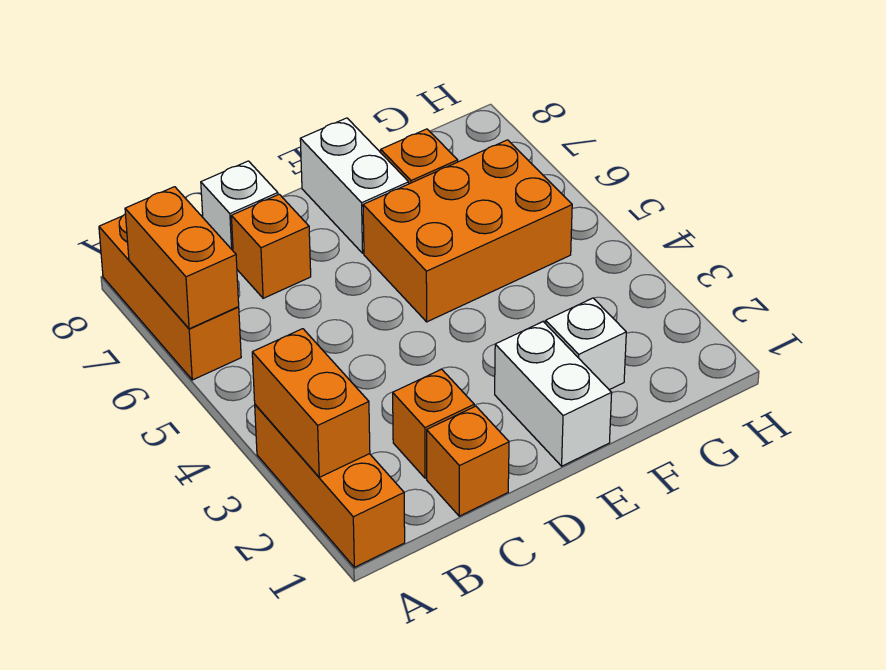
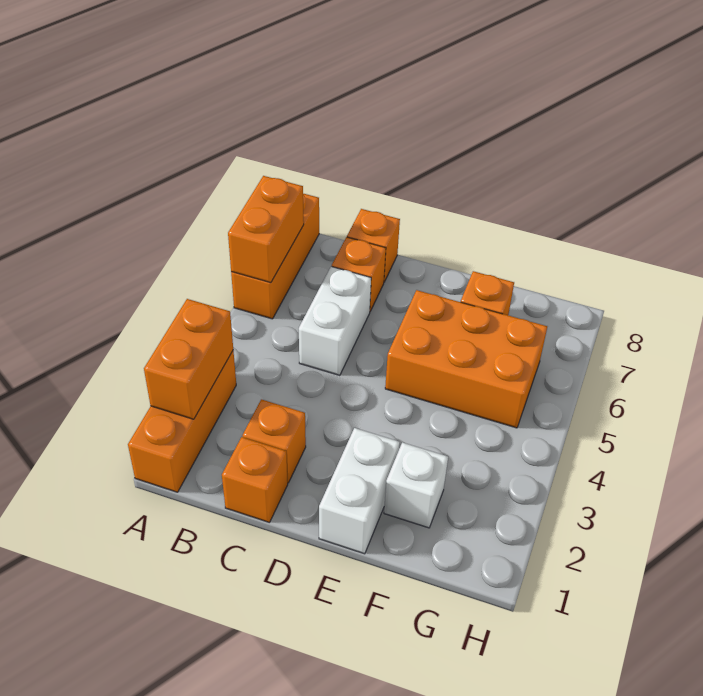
white brick C8 level 1 -> orange brick C8 level 1
white brick E7:E8 level 1 -> white brick C5:C6 level 1

